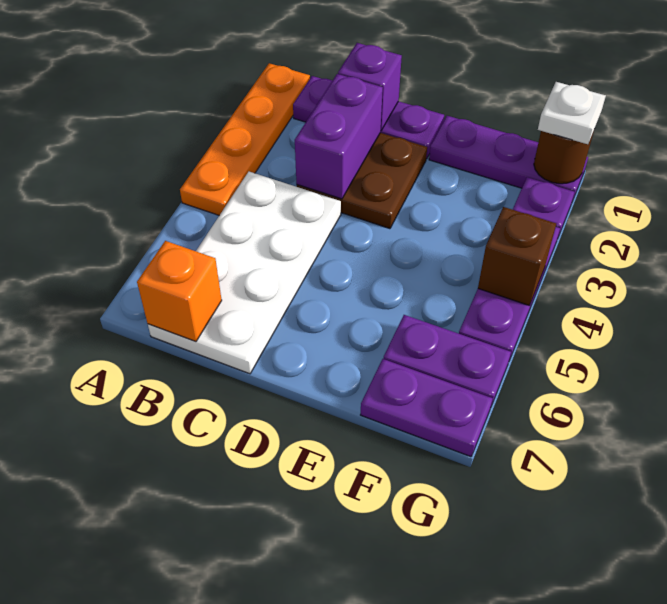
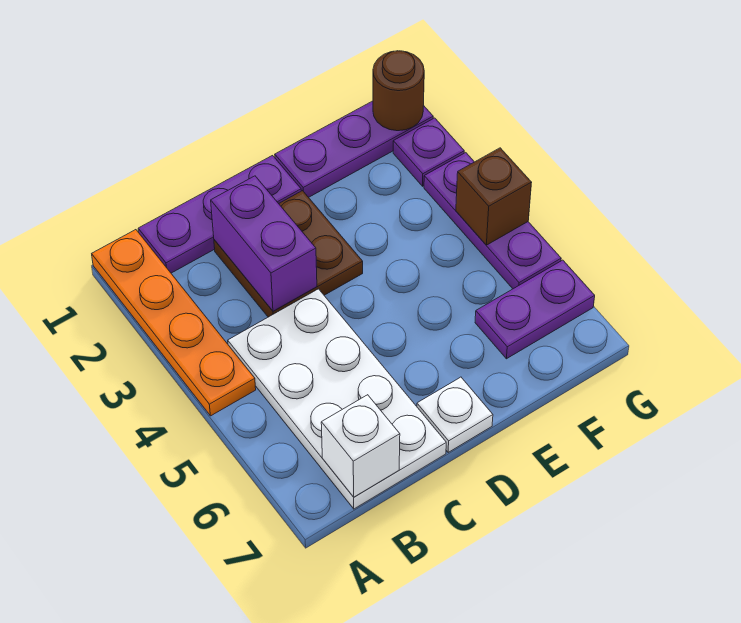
orange brick B7 level 2 -> white brick B7 level 2
purple brick C1 level 2 -> none
purple plate F7:G7 level 1 -> none
white plate G1 level 3 -> white plate D7 level 1

